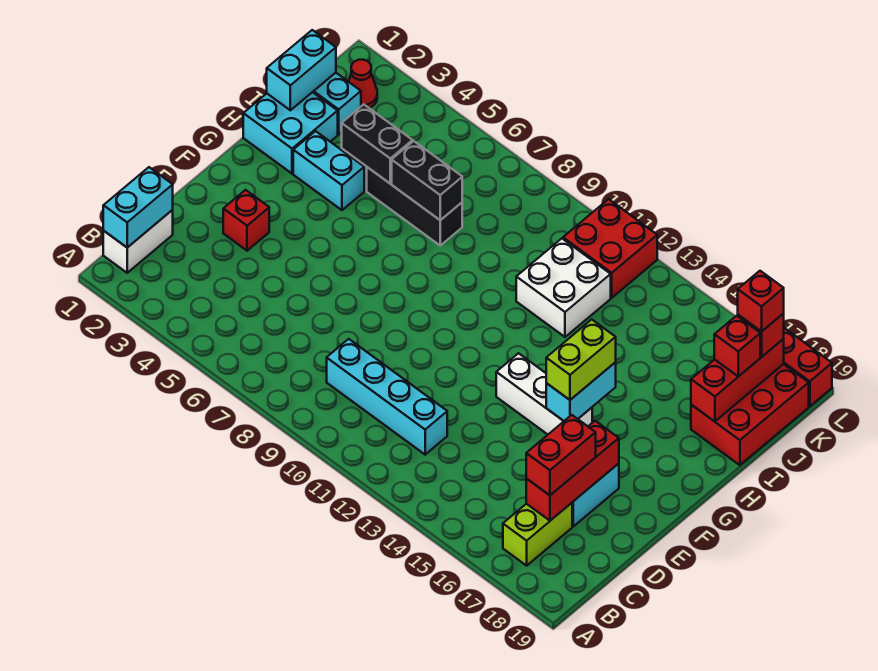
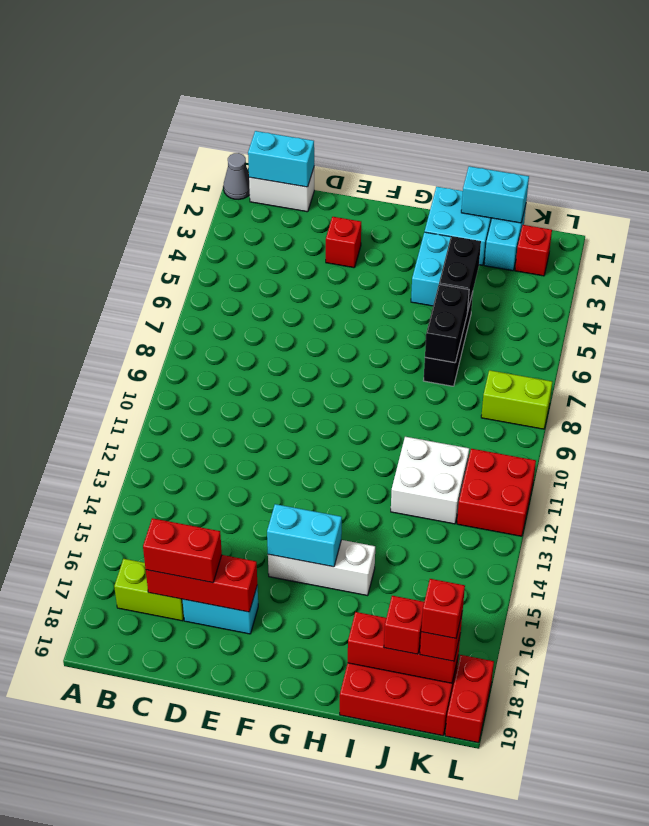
none -> grey cone A1 level 1
cyan brick C9:C12 level 1 -> none
white brick F13:F15 level 1 -> white brick F15:H15 level 1
lime brick F15:G15 level 3 -> lime brick K8:L8 level 1
red cone K2 level 1 -> red brick K2 level 1

